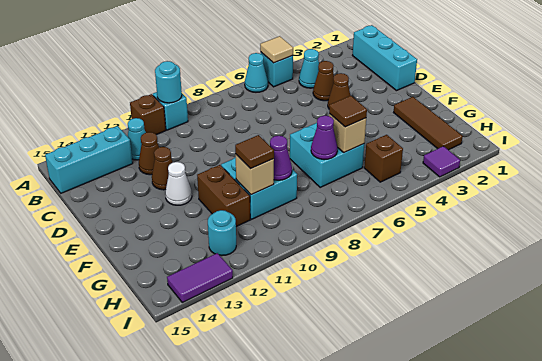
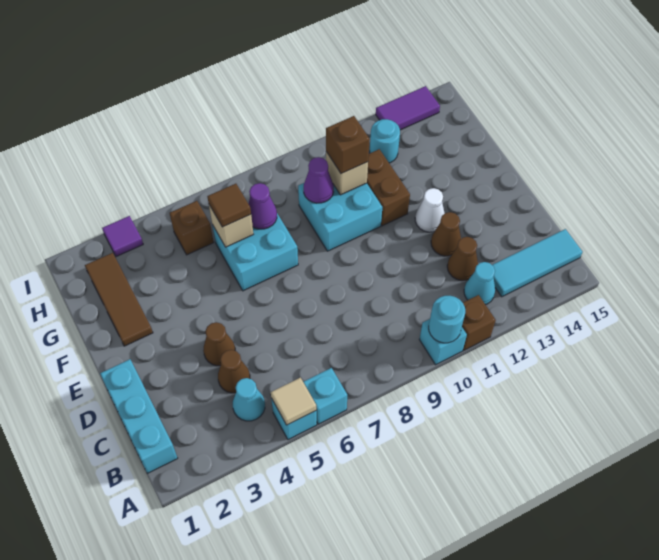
cyan cone A6 level 1 -> cyan brick A6 level 1
cyan brick B13:B15 level 1 -> cyan tile B13:B15 level 1
brown tile G10 level 3 -> brown brick G10 level 3

